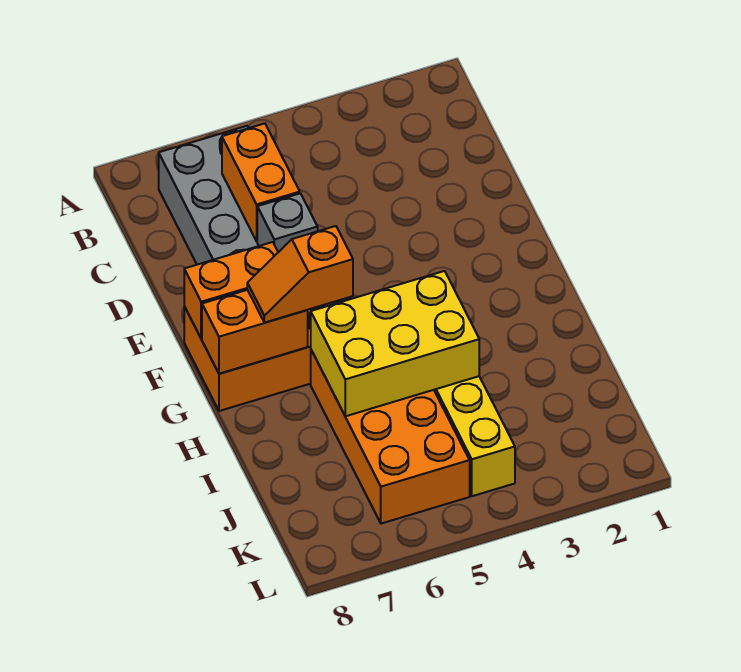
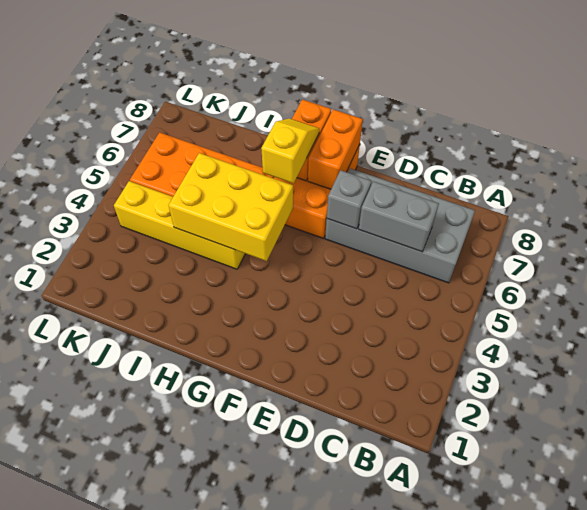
orange brick C6:D6 level 2 -> grey brick C6:D6 level 2
orange slope G6:G7 level 3 top 6 -> yellow slope G6:G7 level 3 top 6
yellow brick H4:I6 level 2 -> yellow brick G4:I5 level 2

